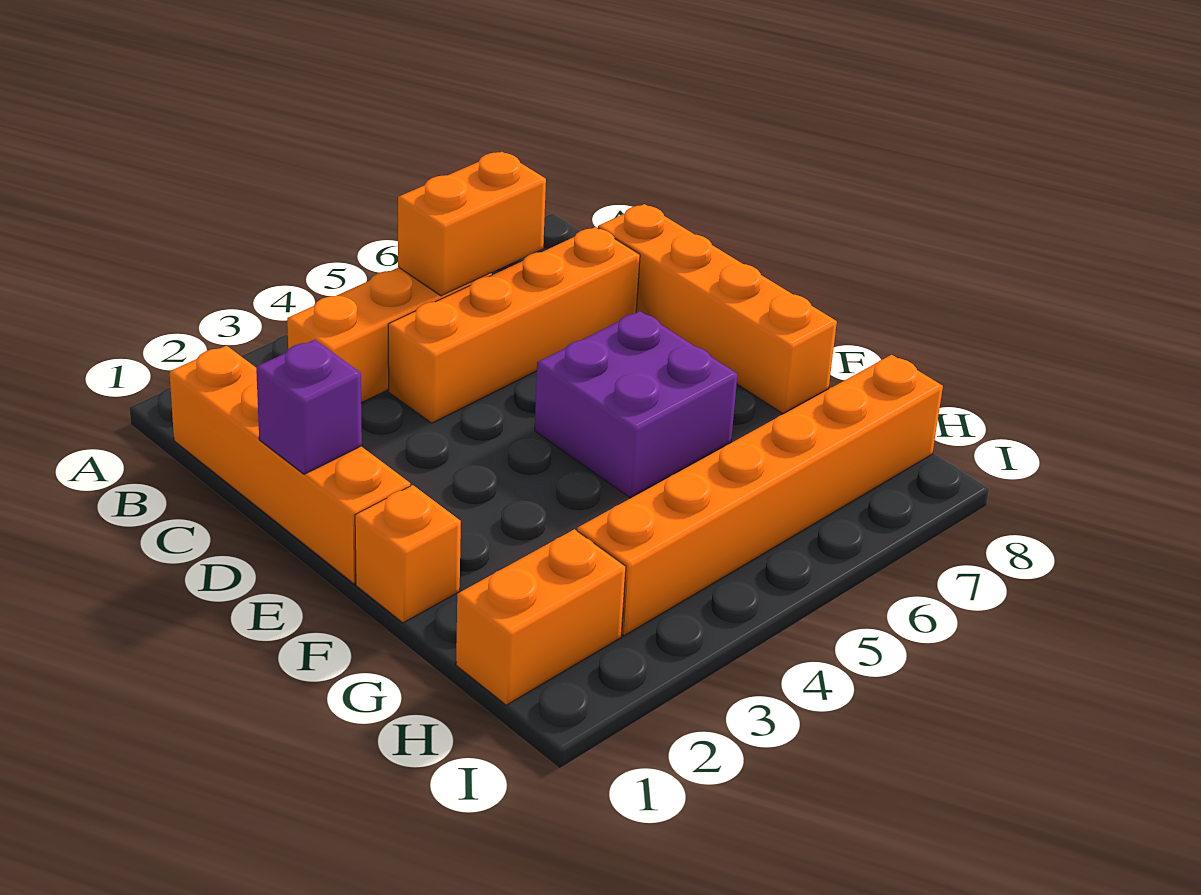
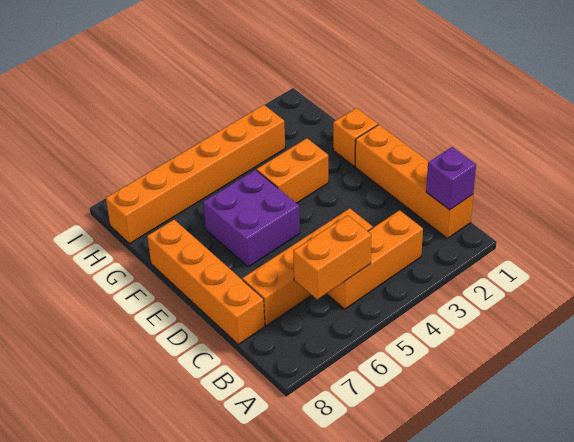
purple brick D1 level 2 -> purple brick B1 level 2
orange brick H1:H2 level 1 -> orange brick F3:F4 level 1

